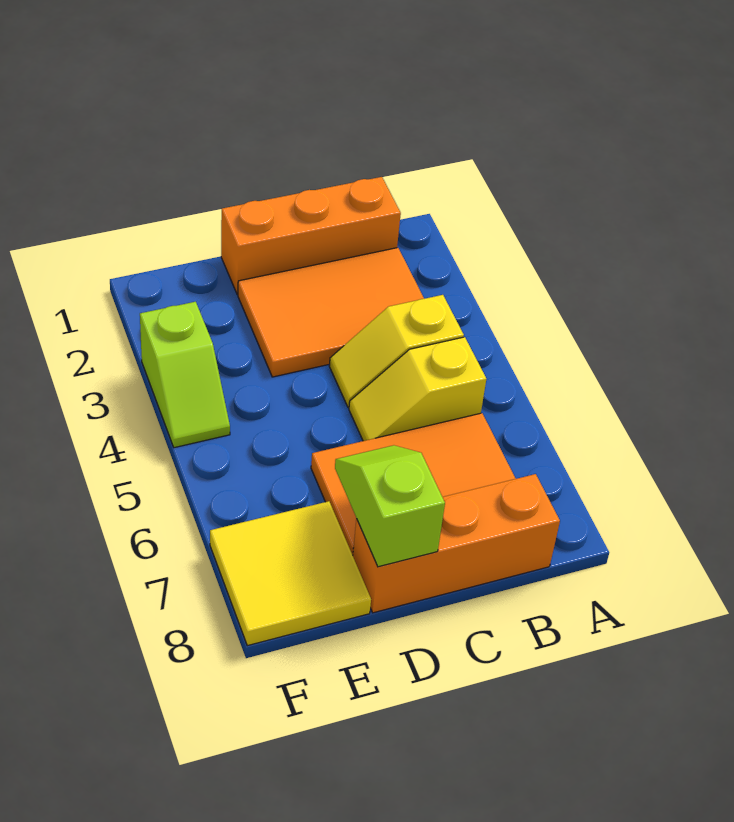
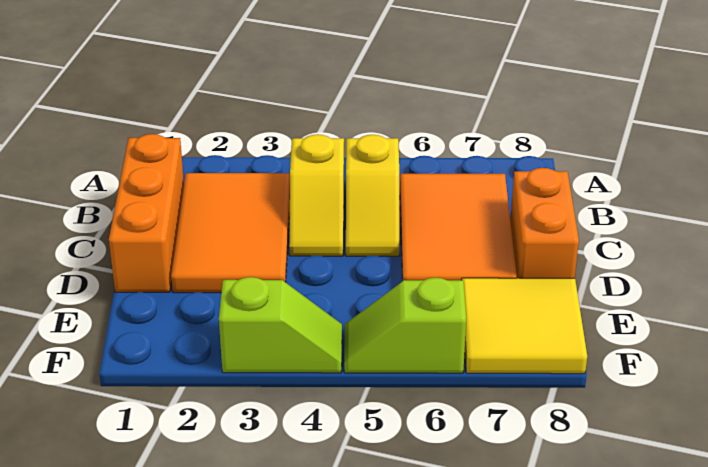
orange brick B8:D8 level 1 -> orange brick C8:D8 level 1
lime slope D7:D8 level 2 top 8 -> lime slope F5:F6 level 1 top 6

